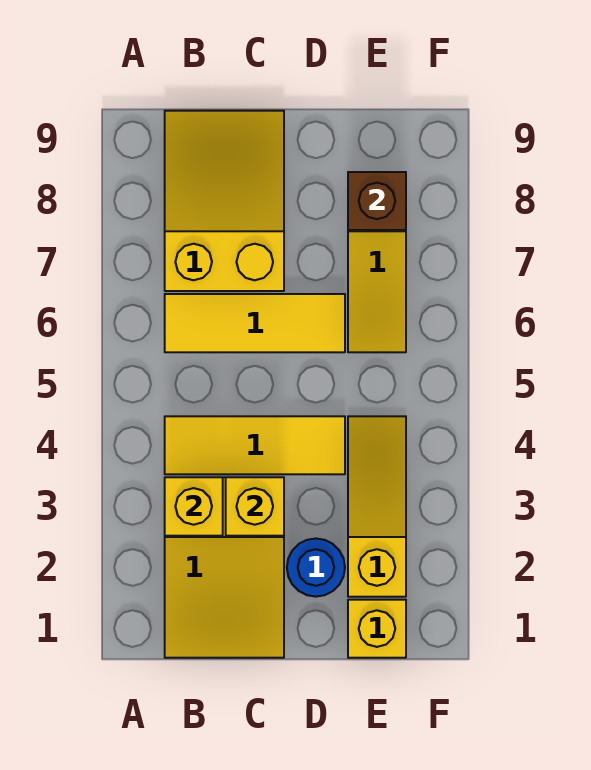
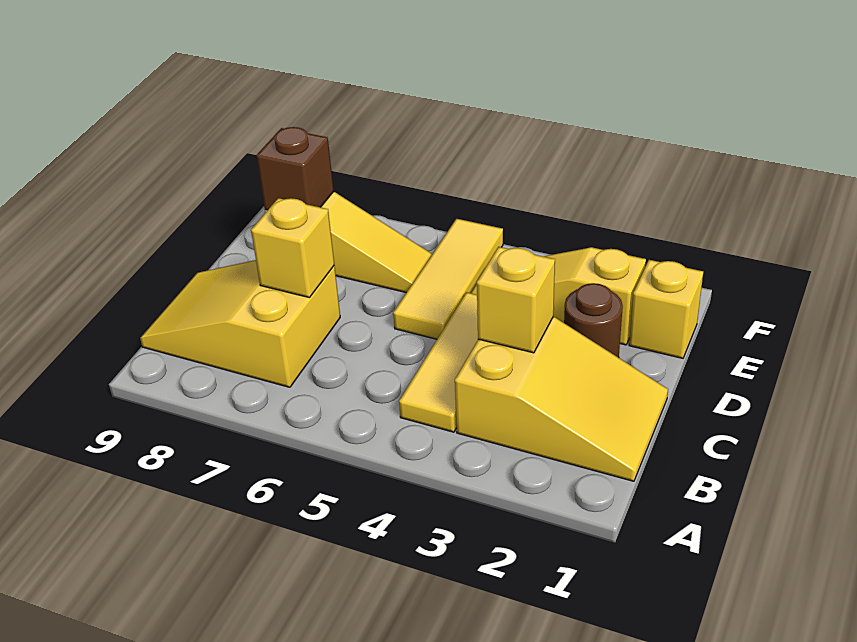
yellow brick B3 level 2 -> yellow brick C7 level 2
yellow tile B6:D6 level 1 -> yellow tile D5:F5 level 1
blue round brick D2 level 1 -> brown round brick D2 level 1

